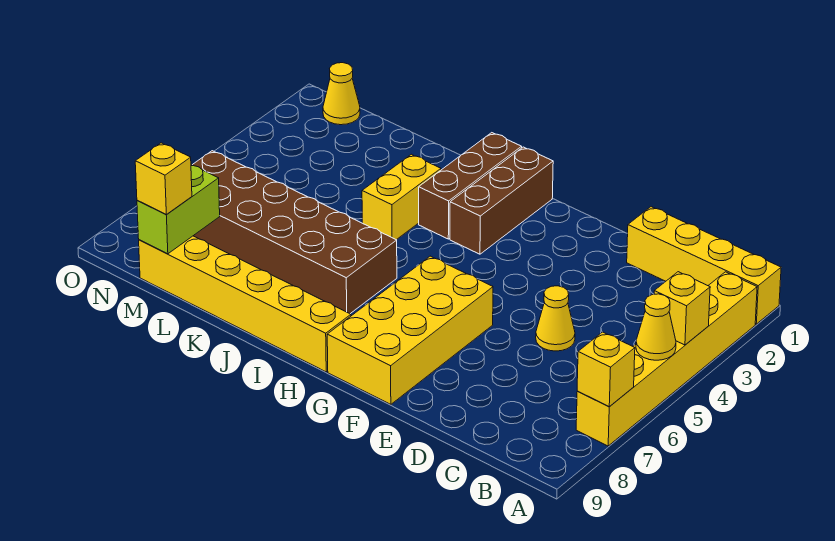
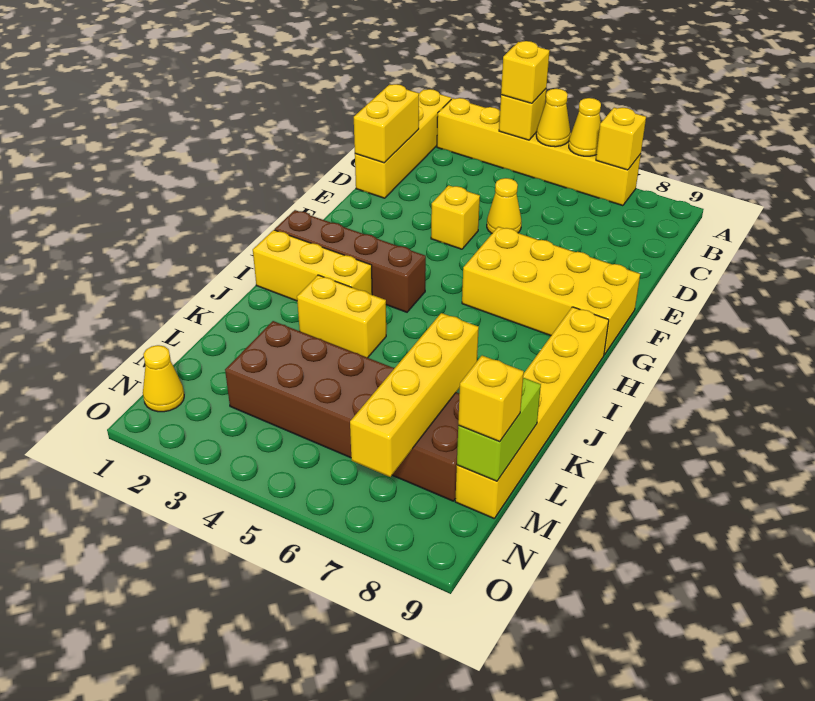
none -> yellow brick A4 level 3
none -> yellow cone A6 level 2
none -> yellow brick C1:D1 level 2
none -> yellow brick E4 level 1
brown brick H1:H3 level 1 -> brown brick H1:H4 level 1
brown brick I1:I3 level 1 -> yellow brick I1:I3 level 1
brown brick I6:N7 level 1 -> brown brick L3:M8 level 1
none -> yellow brick K7:N7 level 2
lime brick M8:M9 level 2 -> lime brick L9:M9 level 2

